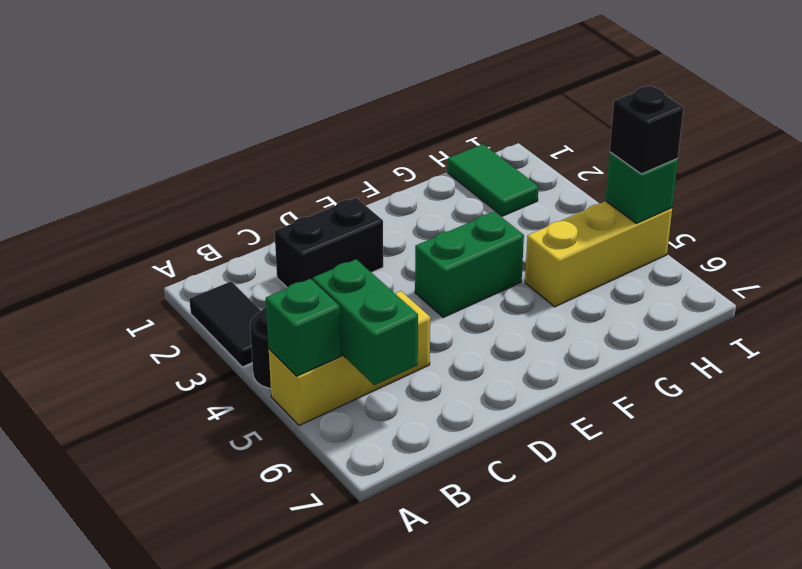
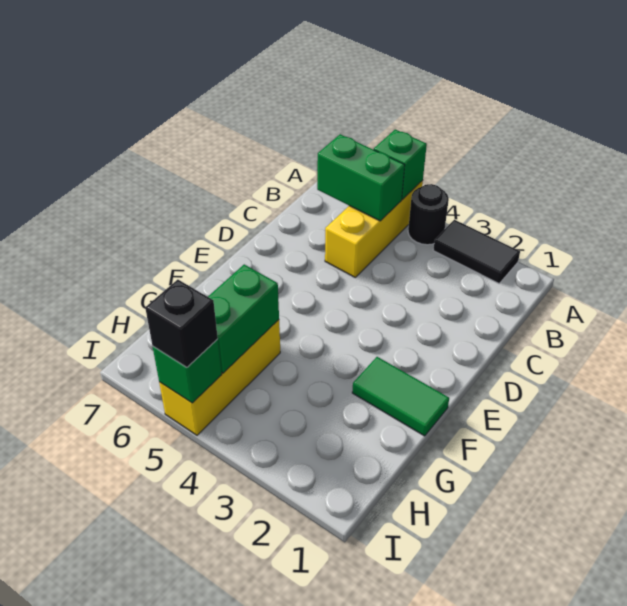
black brick C2:D2 level 1 -> none
green brick E4:F4 level 1 -> green brick G5:H5 level 2
green tile H1:H2 level 1 -> green tile F1:F2 level 1

